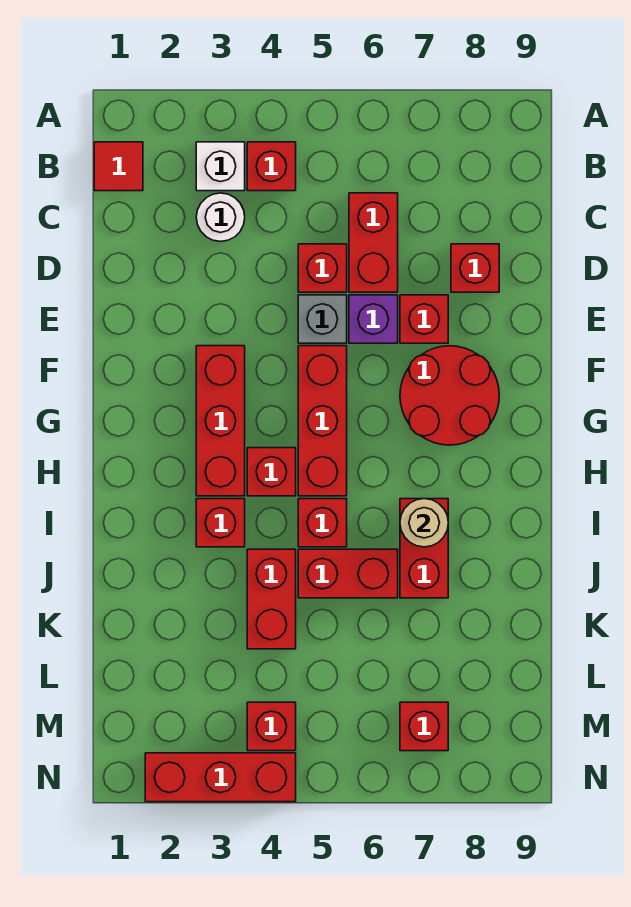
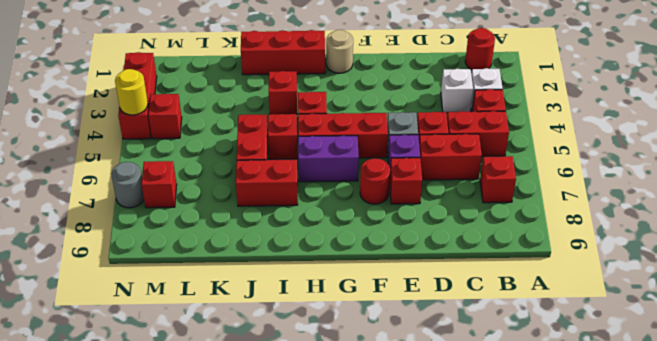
red tile B1 level 1 -> red round brick B1 level 1
white round brick C3 level 1 -> white brick C3 level 1
red brick D8 level 1 -> red brick B7 level 1
red brick F3:H3 level 1 -> red brick H1:J1 level 1
red round brick F7:G8 level 1 -> red round brick F7 level 1
none -> purple brick G6:H6 level 1
tan round brick I7 level 2 -> tan round brick G1 level 1
red brick J4:K4 level 1 -> red brick B5:C5 level 1
none -> yellow round brick N4 level 2
none -> grey round brick N7 level 1

